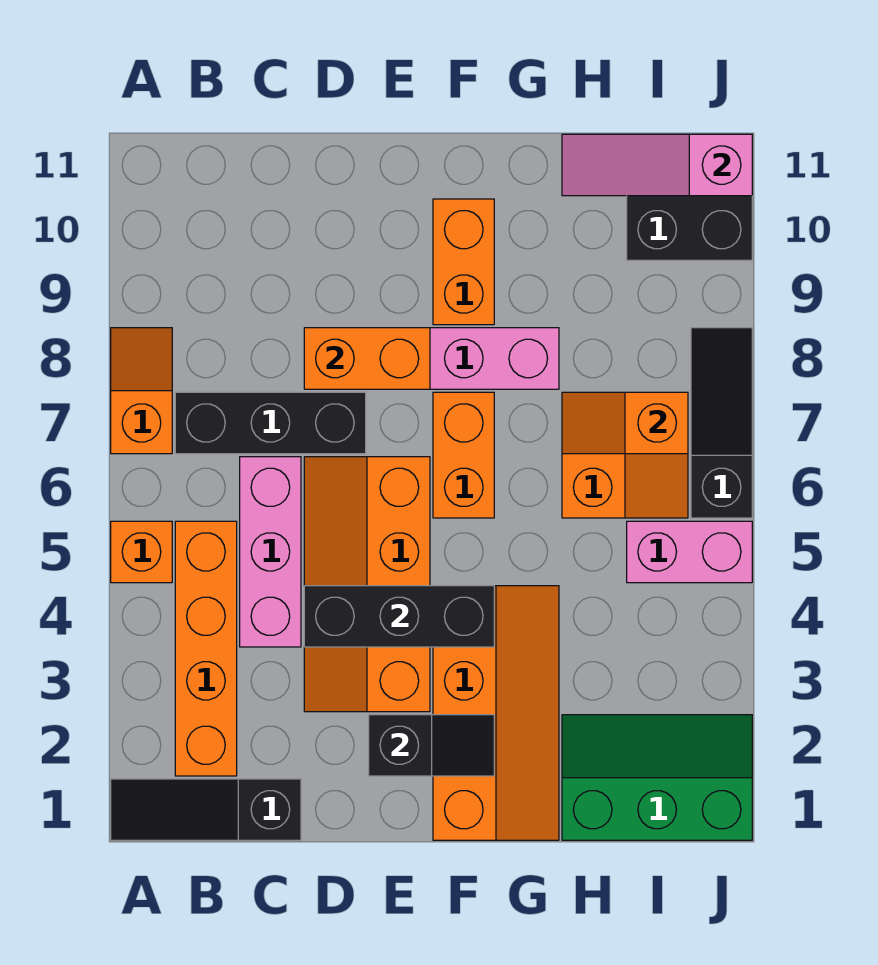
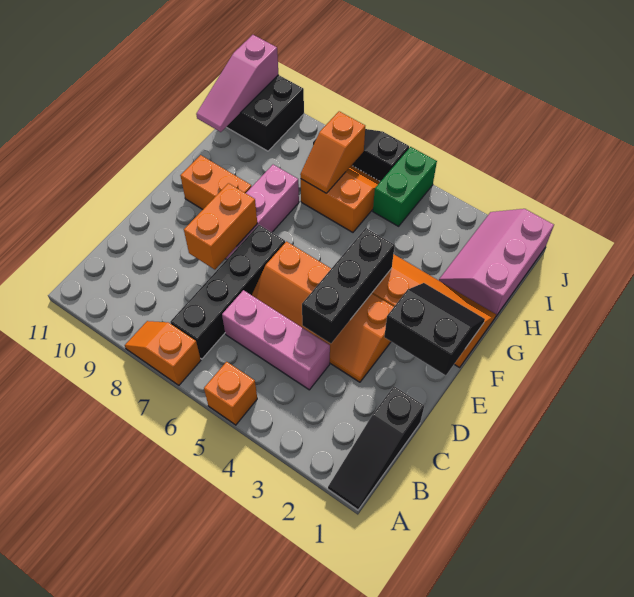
orange brick B2:B5 level 1 -> none
black brick B7:D7 level 1 -> black brick B7:E7 level 1
black slope E2:F2 level 2 top E -> black slope E1:F2 level 2 top E
orange brick F6:F7 level 1 -> none
green slope H1:J2 level 1 top 1 -> pink slope H1:J2 level 1 top 1
pink brick I5:J5 level 1 -> green brick I5:J5 level 1

